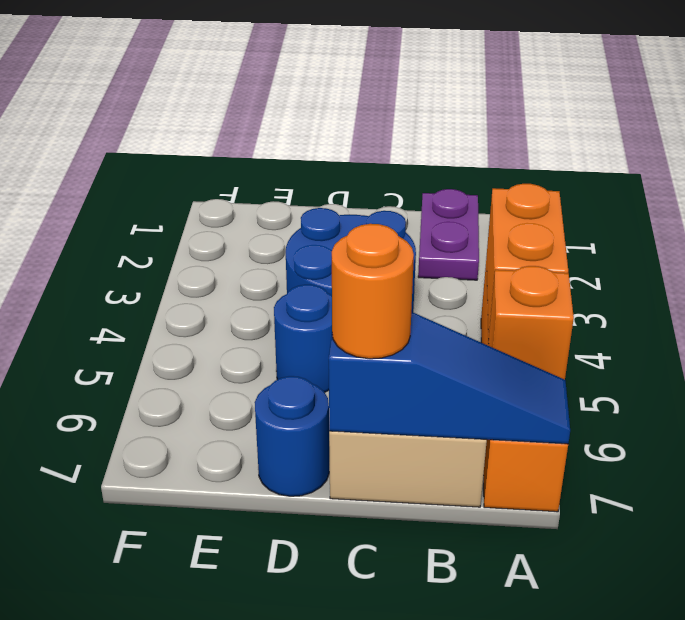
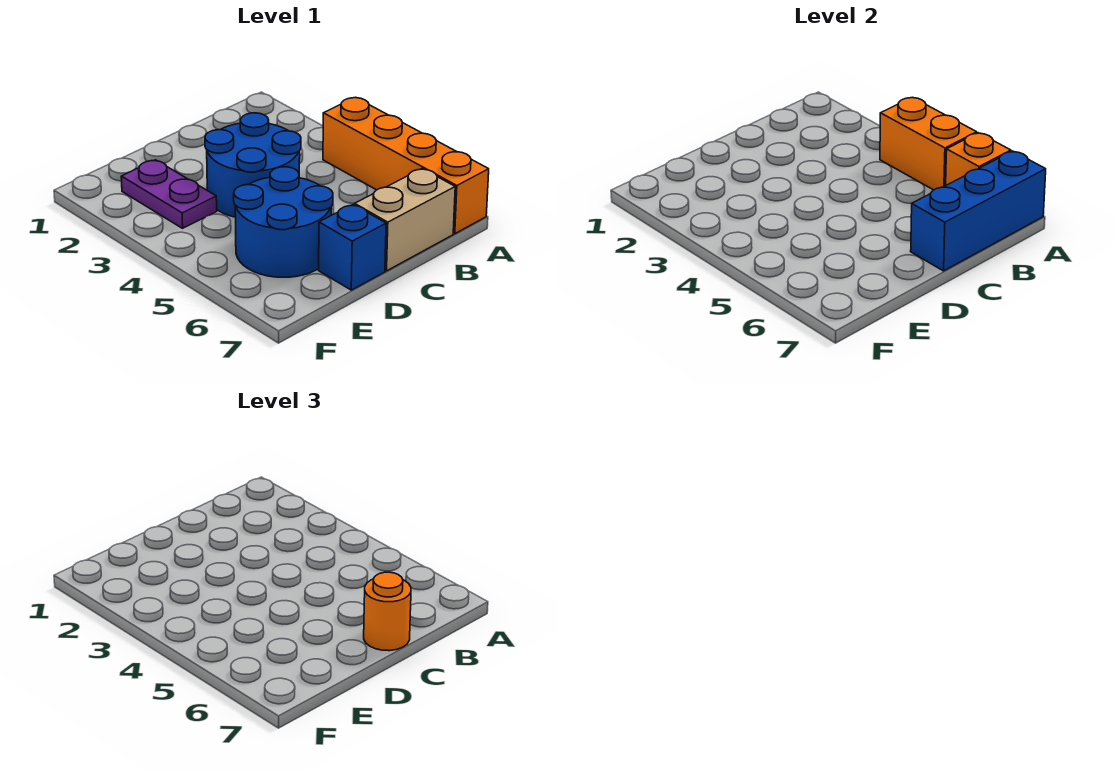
blue slope A7:C7 level 2 top C -> blue brick A7:C7 level 2
purple plate B1:B2 level 1 -> purple plate E2:E3 level 1
blue round brick D5 level 1 -> blue round brick D5:E6 level 1
blue round brick D7 level 1 -> blue brick D7 level 1

